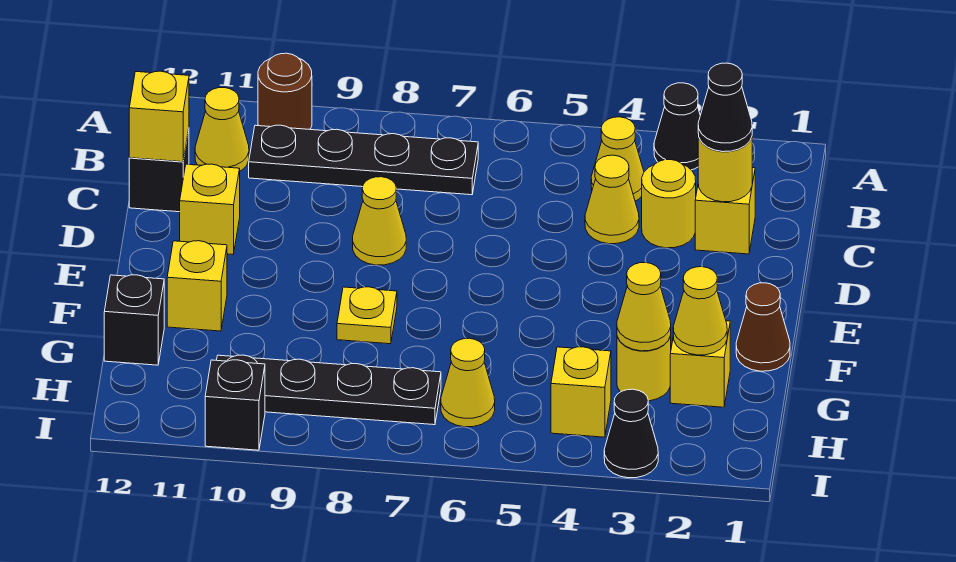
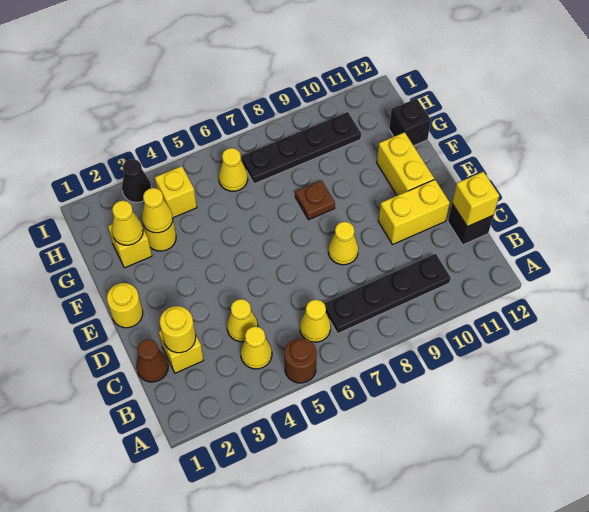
black cone A3 level 1 -> none
brown round brick A10 level 1 -> brown round brick A5 level 1
yellow cone B11 level 1 -> yellow cone B6 level 1
black cone C2 level 3 -> none
yellow round brick C3 level 1 -> yellow round brick E1 level 1
yellow brick D11 level 1 -> yellow brick D10:D11 level 1
brown cone F1 level 1 -> brown cone C1 level 1
yellow plate F8 level 1 -> brown plate F8 level 1
yellow brick F11 level 1 -> yellow brick E11:F11 level 1
black brick I10 level 1 -> none

